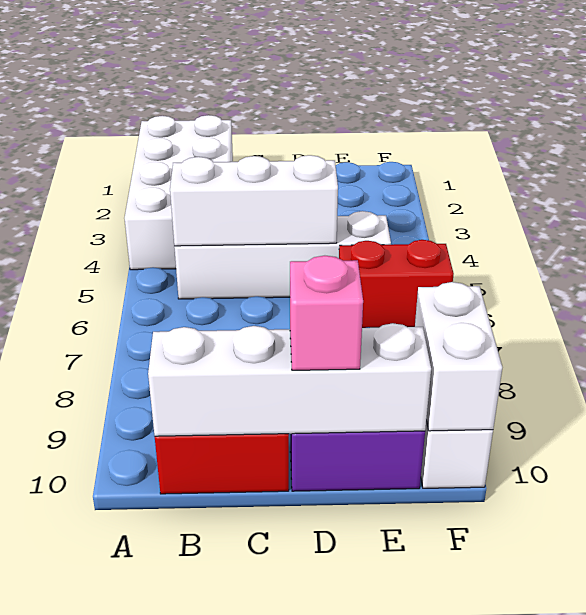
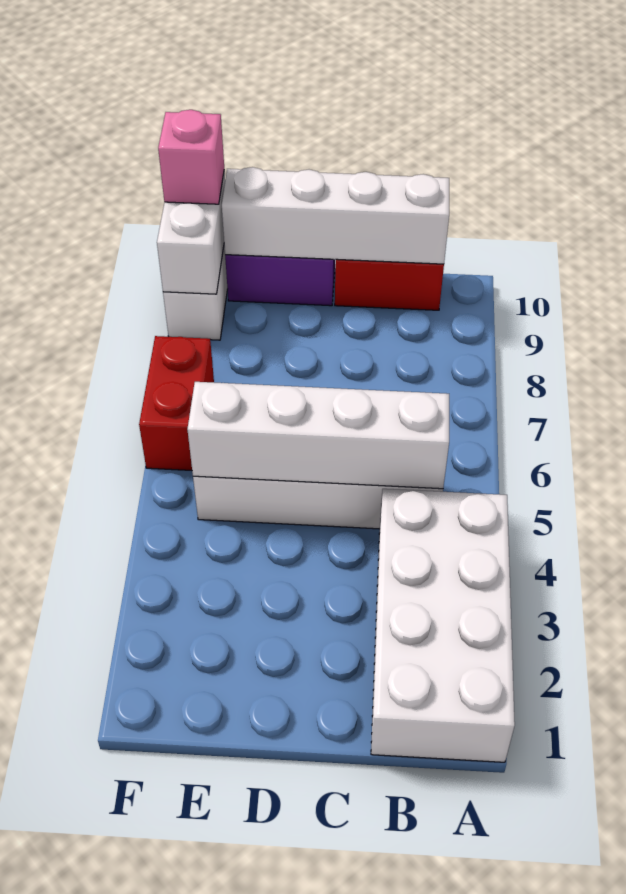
white brick B5:D5 level 2 -> white brick B5:E5 level 2
pink brick D10 level 3 -> pink brick F10 level 3
red brick E6:F6 level 1 -> red brick F6:F7 level 1

